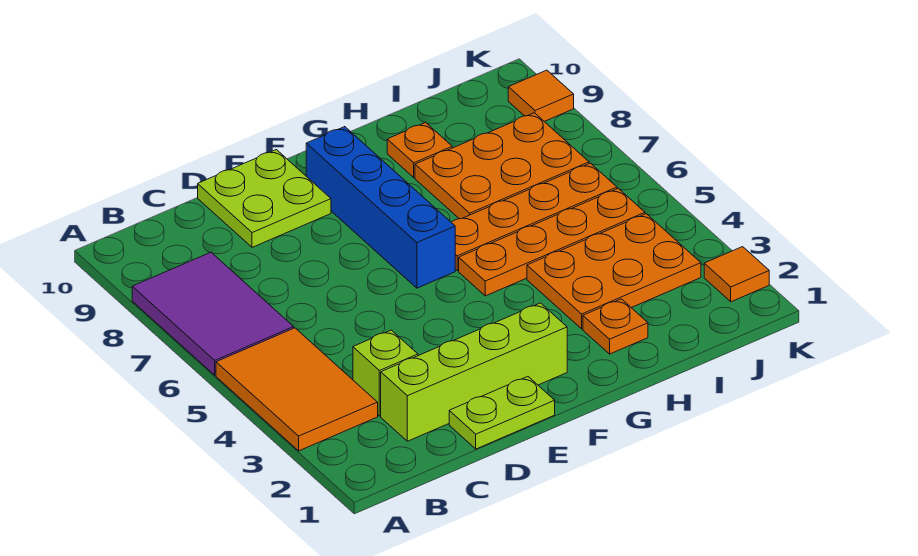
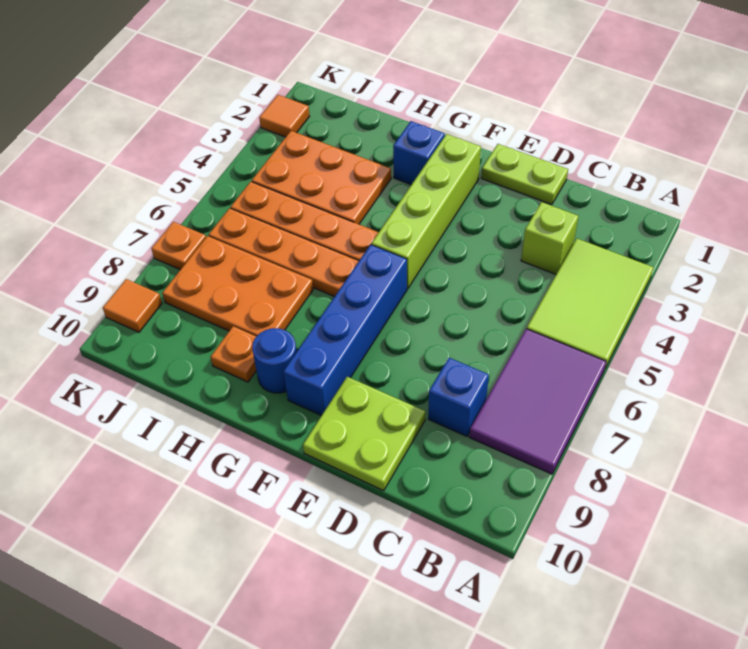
orange tile A3:B5 level 1 -> lime tile A3:B5 level 1
lime brick C2:F2 level 1 -> lime brick F2:F5 level 1
none -> blue brick C8 level 1
none -> blue brick G2 level 1
none -> blue round brick G9 level 1
orange plate H2 level 1 -> orange plate K7 level 1

